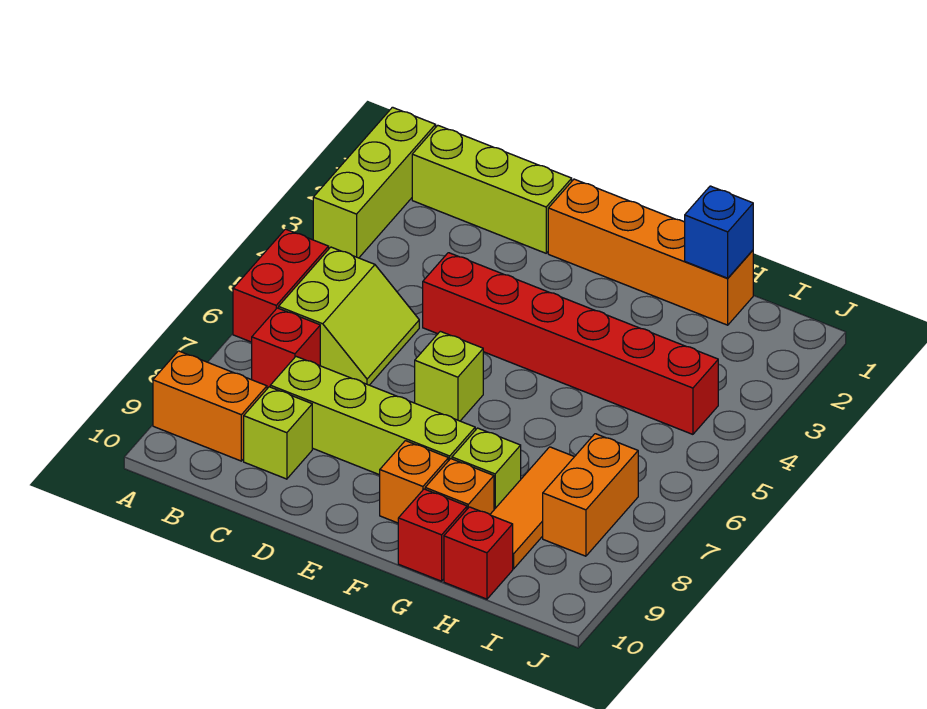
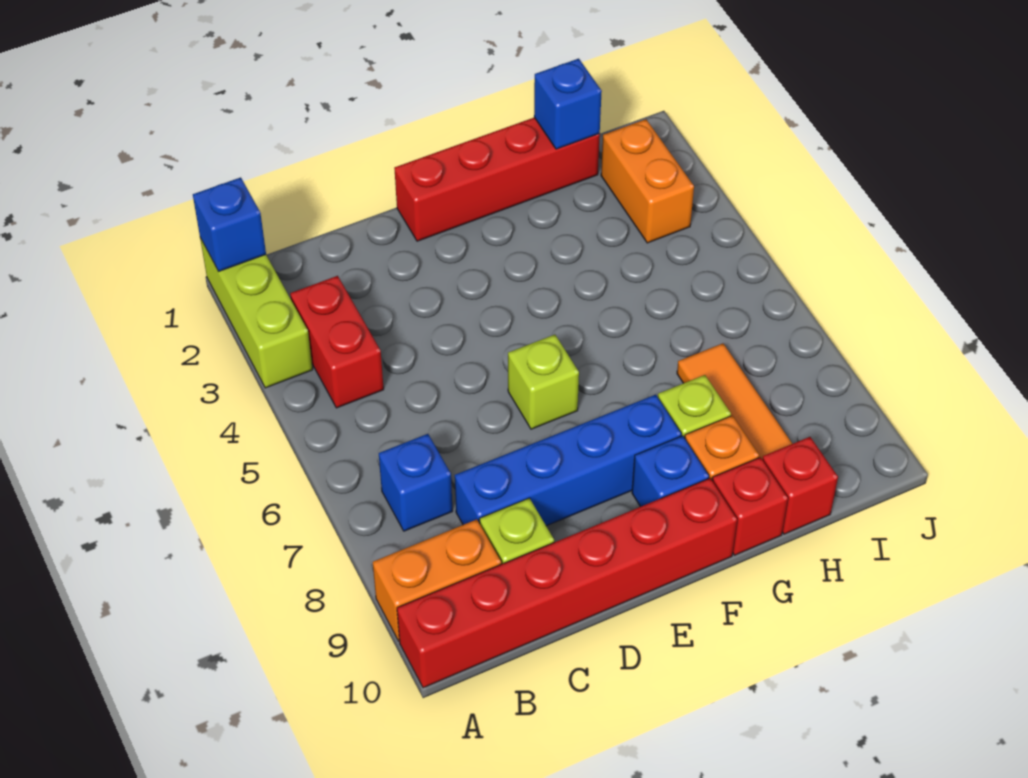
none -> blue brick A1 level 2
red brick A5:A6 level 1 -> red brick B3:B4 level 1
lime brick B1:D1 level 1 -> none
lime slope B5:C6 level 1 top B -> none
red brick B7 level 1 -> blue brick B7 level 1
lime brick C8:F8 level 1 -> blue brick C8:F8 level 1
red brick D4:I4 level 1 -> red brick A10:F10 level 1
orange brick E1:H1 level 1 -> red brick E1:H1 level 1
orange brick F9 level 1 -> blue brick F9 level 1
orange brick I7:I8 level 1 -> orange brick I2:I3 level 1

